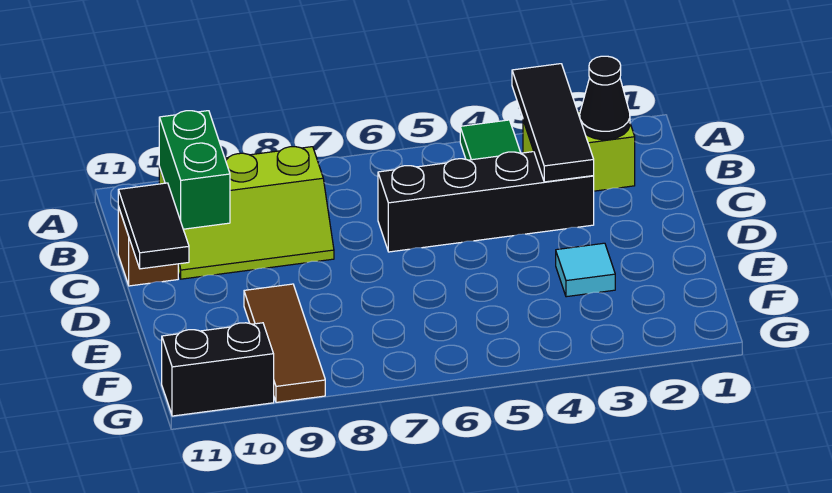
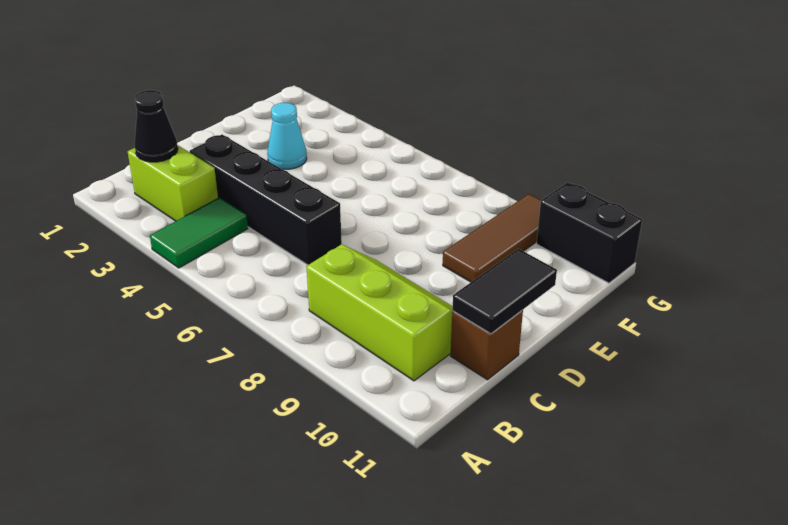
black tile A3:C3 level 2 -> none
green brick B10:C10 level 2 -> none
cyan tile E3 level 1 -> cyan cone E3 level 1

